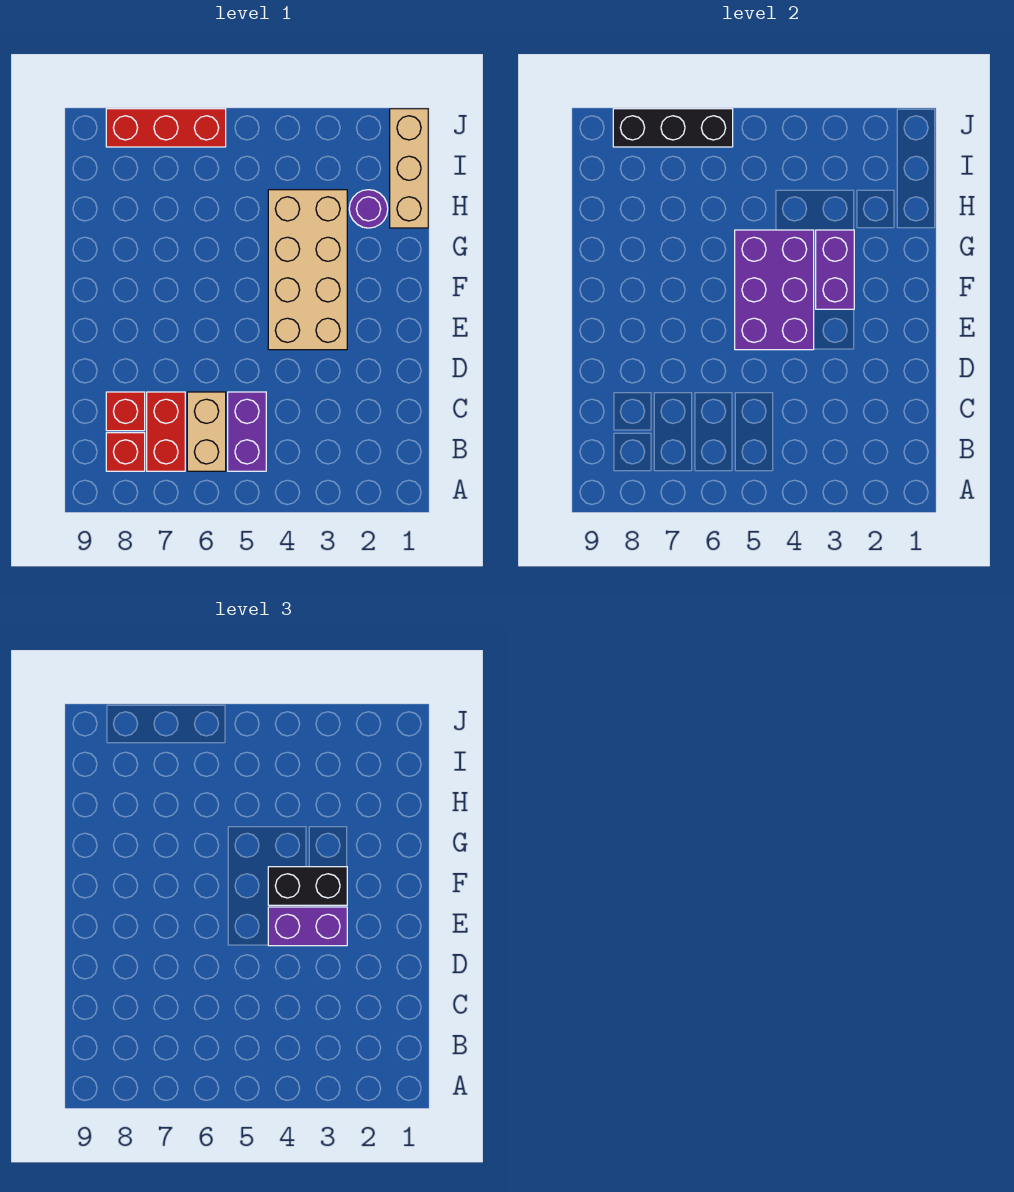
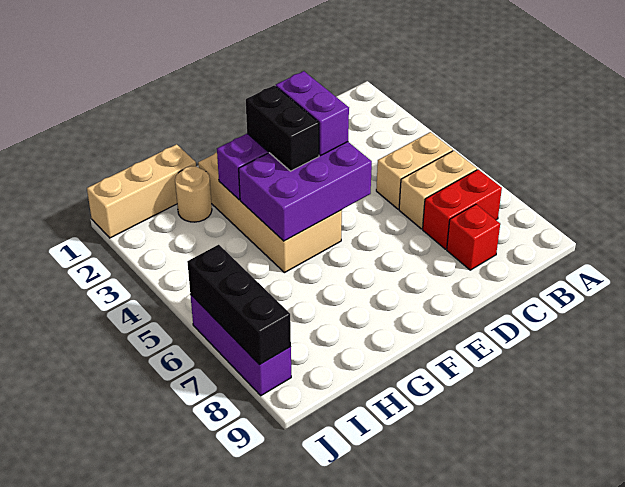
purple brick B5:C5 level 1 -> tan brick B5:C5 level 1
red brick B8 level 1 -> none
tan brick E3:H4 level 1 -> tan brick F2:G5 level 1
purple round brick H2 level 1 -> tan round brick H2 level 1
red brick J6:J8 level 1 -> purple brick J6:J8 level 1

